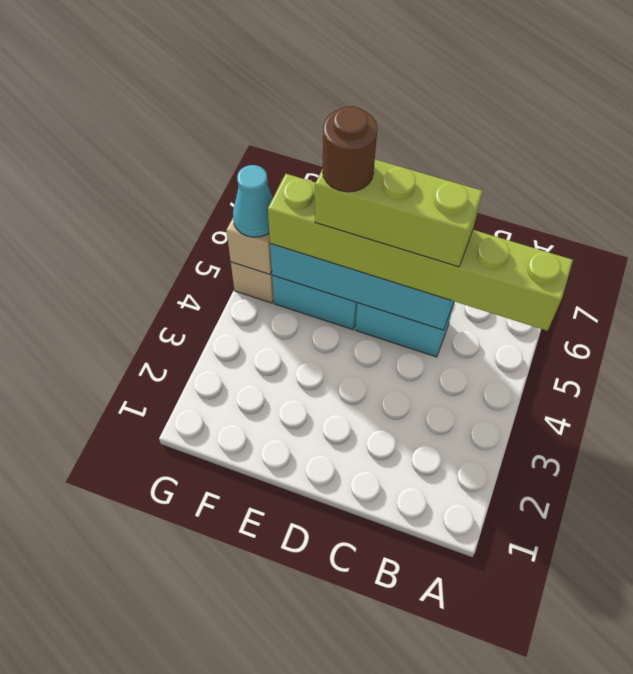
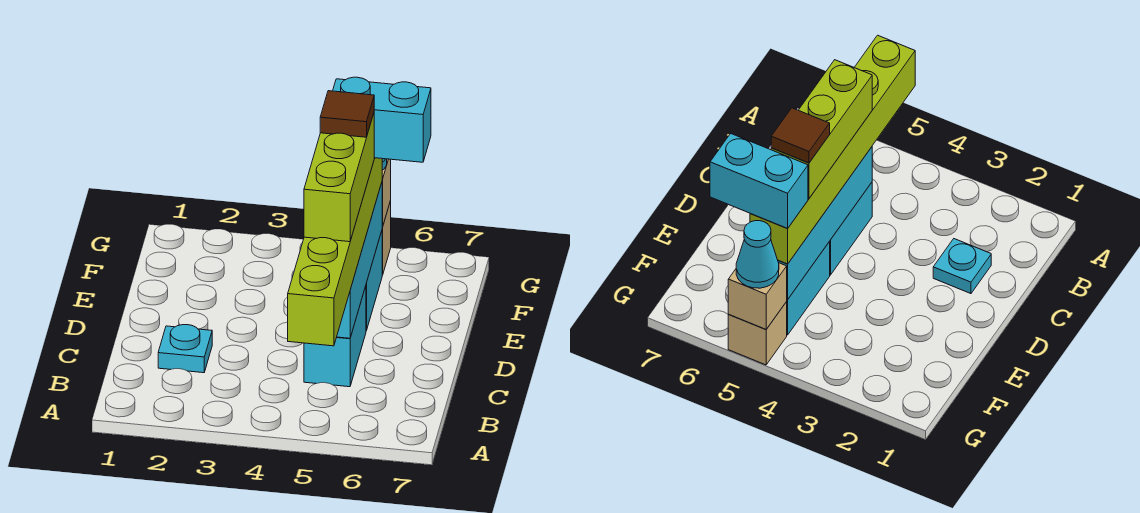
none -> cyan plate C2 level 1
brown round brick E5 level 5 -> brown tile E5 level 5
none -> cyan brick F5:F6 level 4

